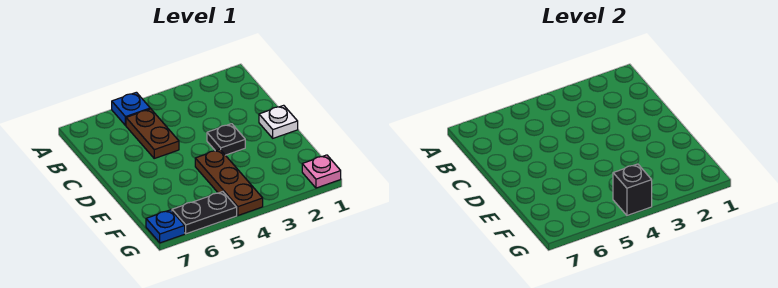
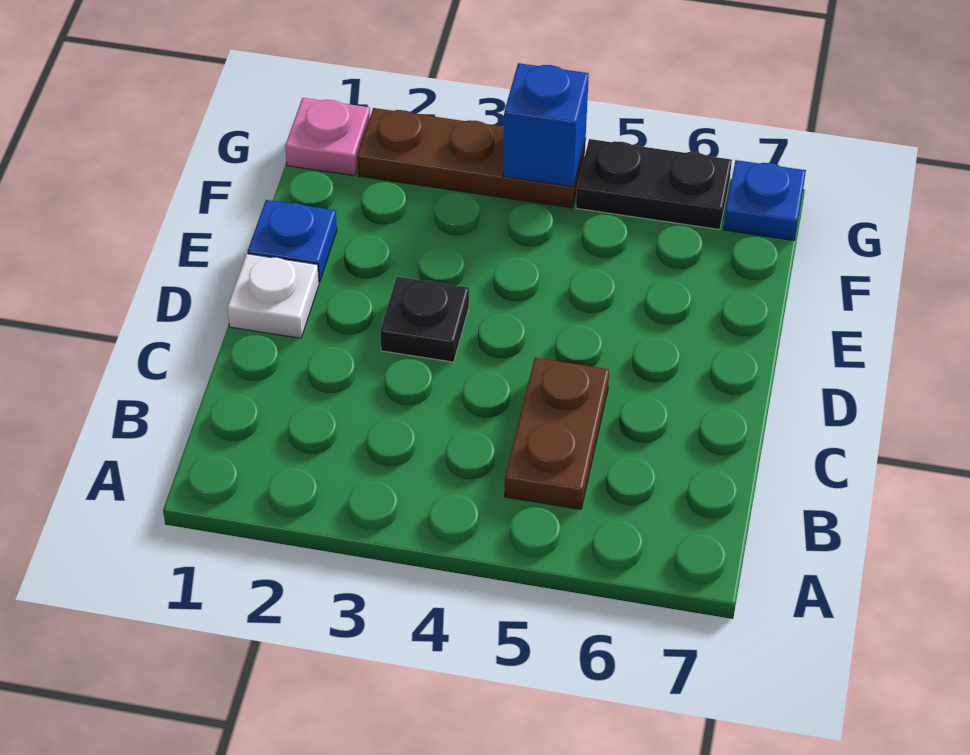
blue plate A5 level 1 -> blue plate E1 level 1
brown plate E4:G4 level 1 -> brown plate G2:G4 level 1
black brick G4 level 2 -> blue brick G4 level 2

